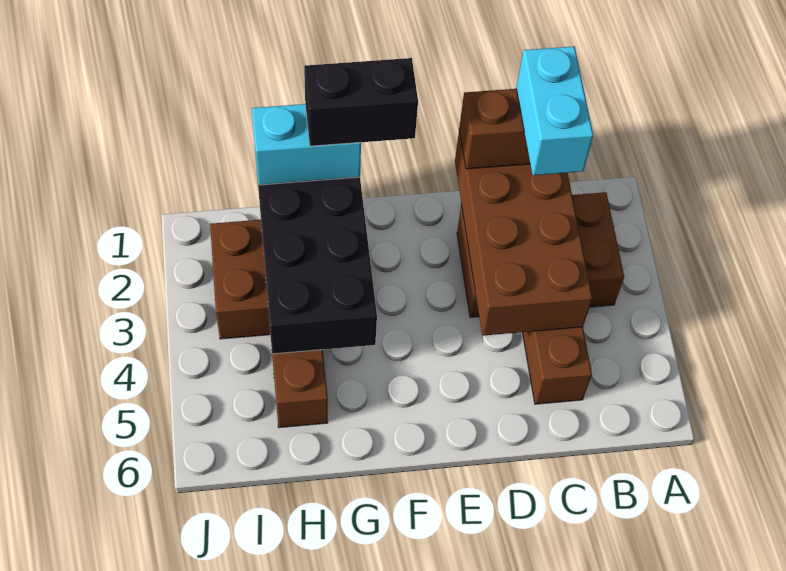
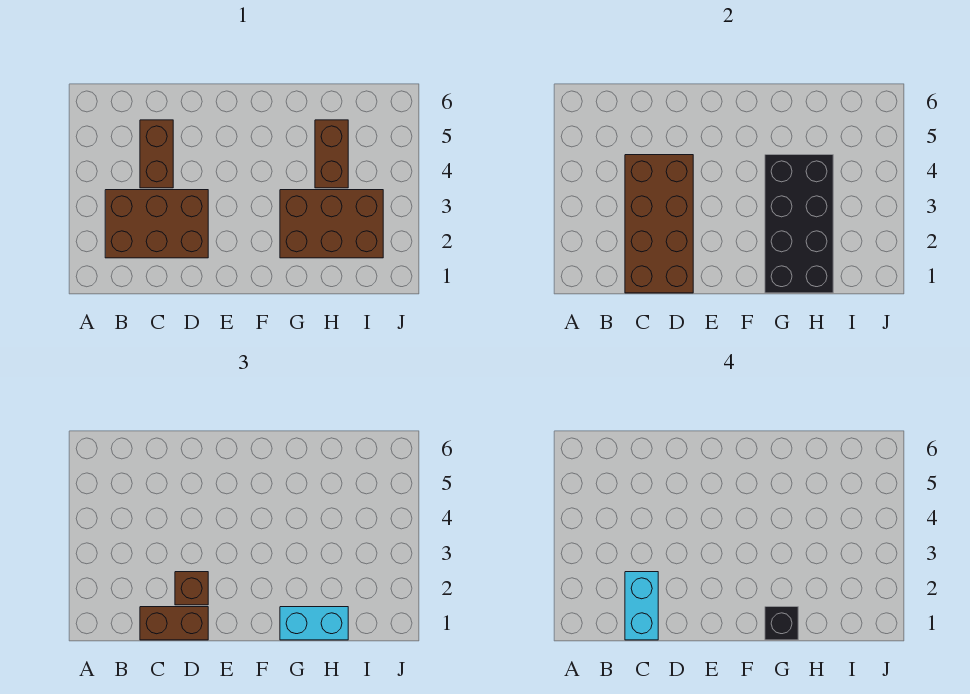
none -> brown brick D2 level 3
black brick F1:G1 level 4 -> black brick G1 level 4

